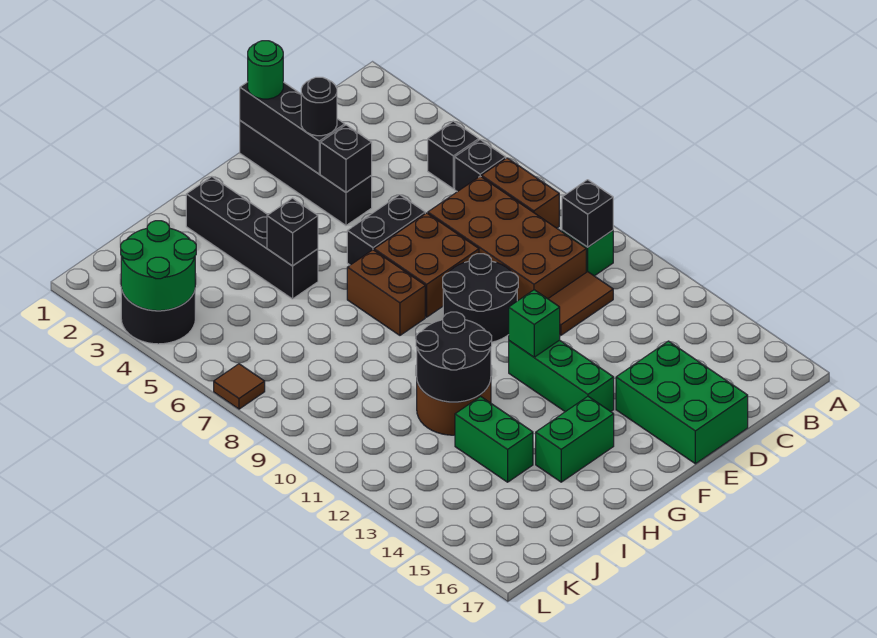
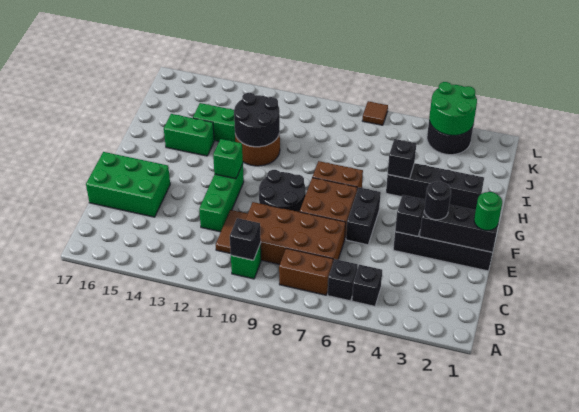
green brick F12:F14 level 1 -> green brick D12:F12 level 1
green brick G15:H15 level 1 -> green brick H14:H15 level 1

